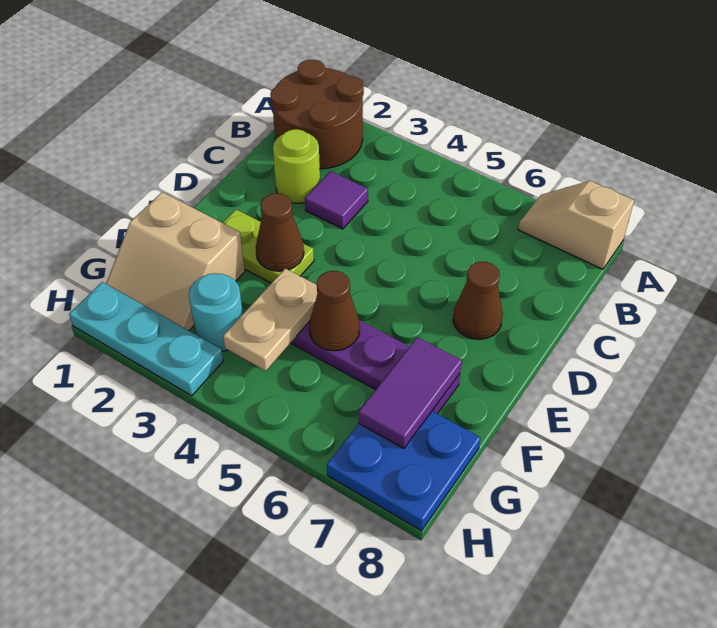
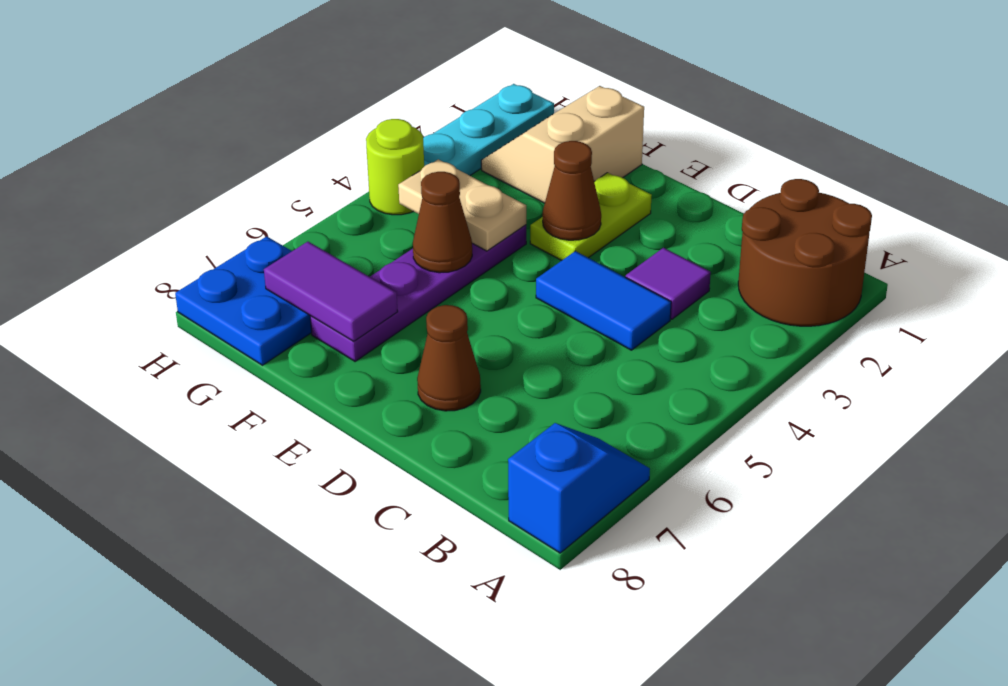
tan slope A7:A8 level 1 top 8 -> blue slope A7:A8 level 1 top 8
lime round brick C2 level 1 -> lime round brick H4 level 1
none -> blue tile C4:D4 level 1
cyan round brick G3 level 1 -> none

